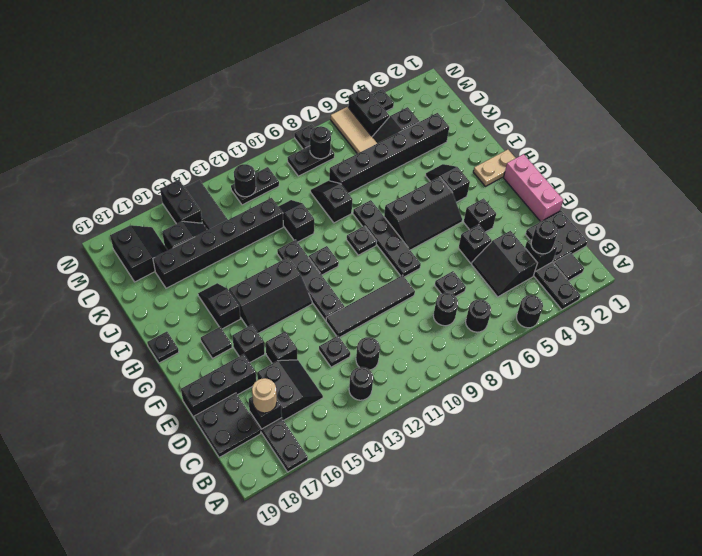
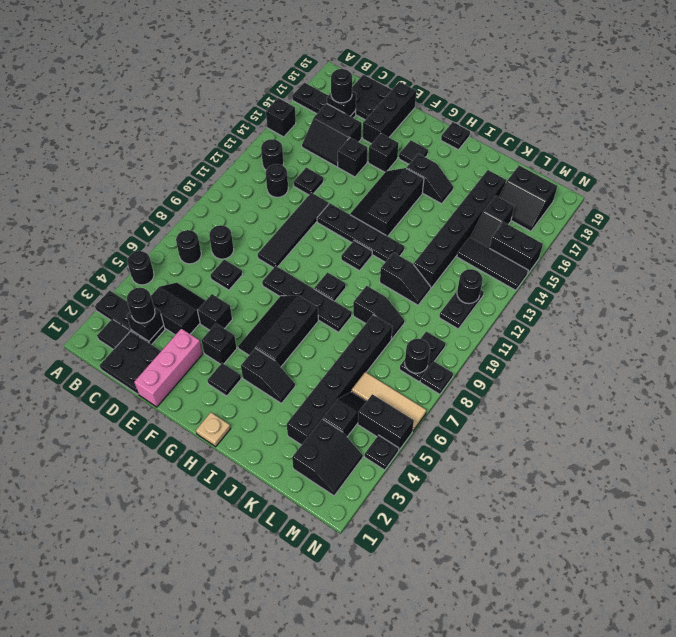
none -> black brick A15 level 1
tan round brick C17 level 3 -> black round brick C17 level 3
pink brick E1:G1 level 1 -> pink brick E1:E3 level 1
none -> black tile G3 level 1
tan plate H1:H2 level 1 -> tan plate H1 level 1
none -> black slope L2:M3 level 1 top L

